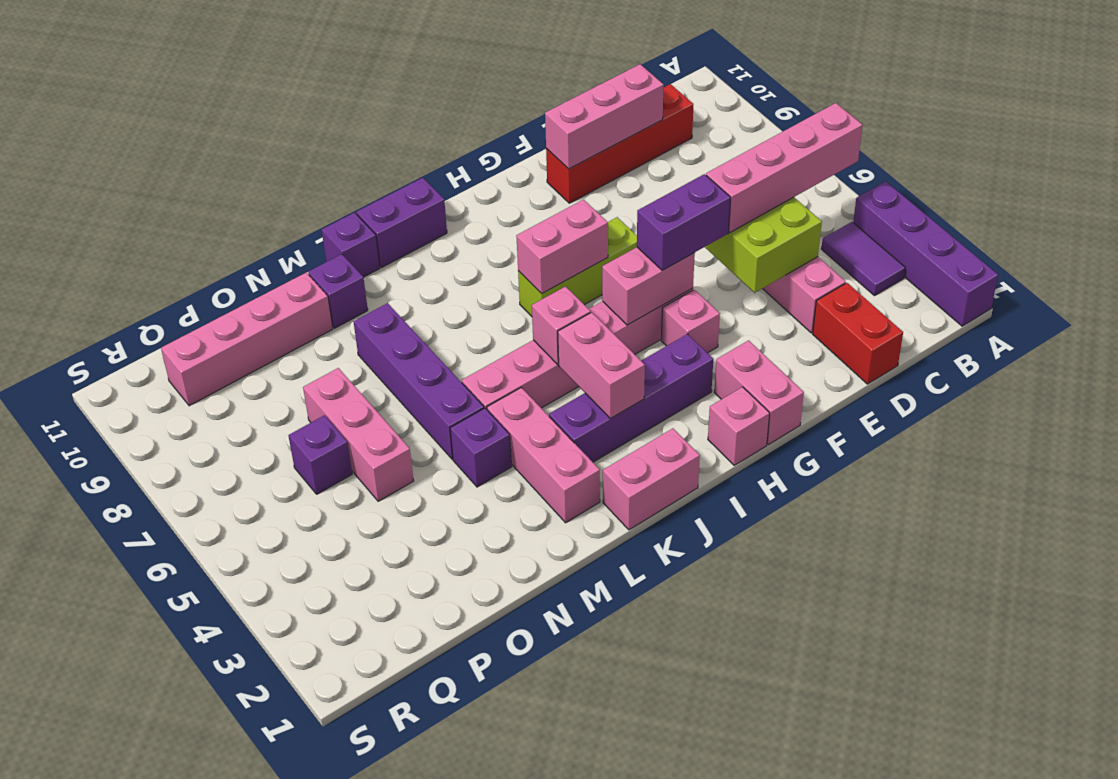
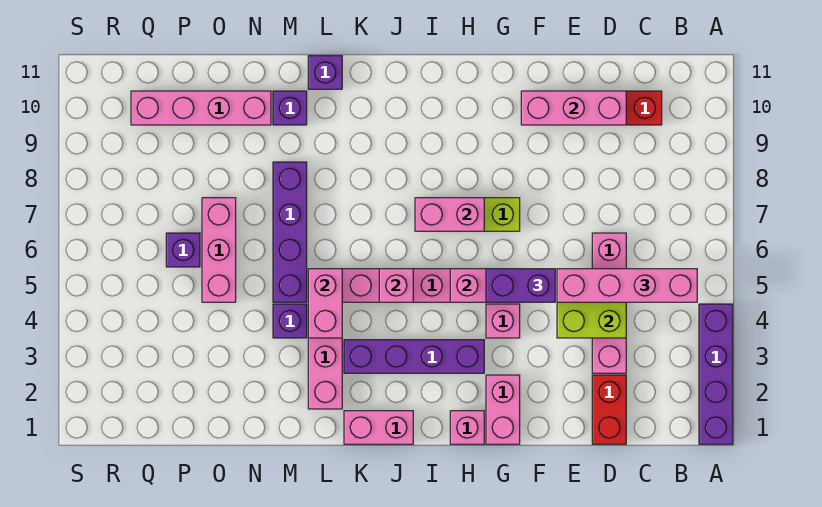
purple tile B3:B4 level 1 -> none
pink brick J3:J4 level 2 -> pink brick L4:L5 level 2
purple brick J11:K11 level 1 -> none

